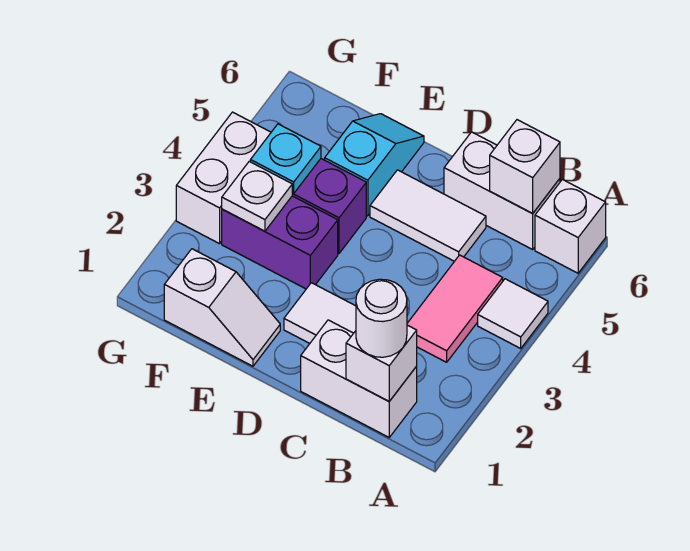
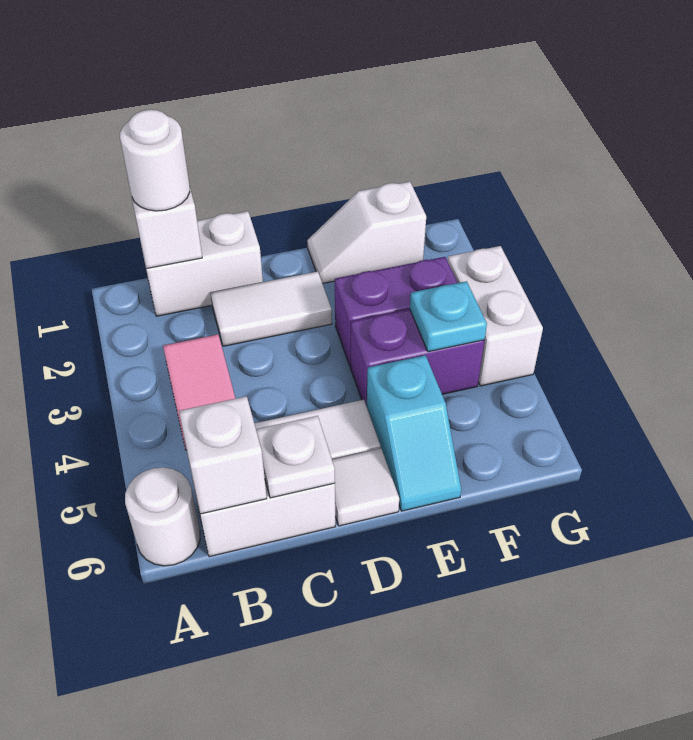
white tile A4 level 1 -> white tile D6 level 1
white brick A6 level 1 -> white round brick A6 level 1
white plate F3 level 2 -> white plate C6 level 2

